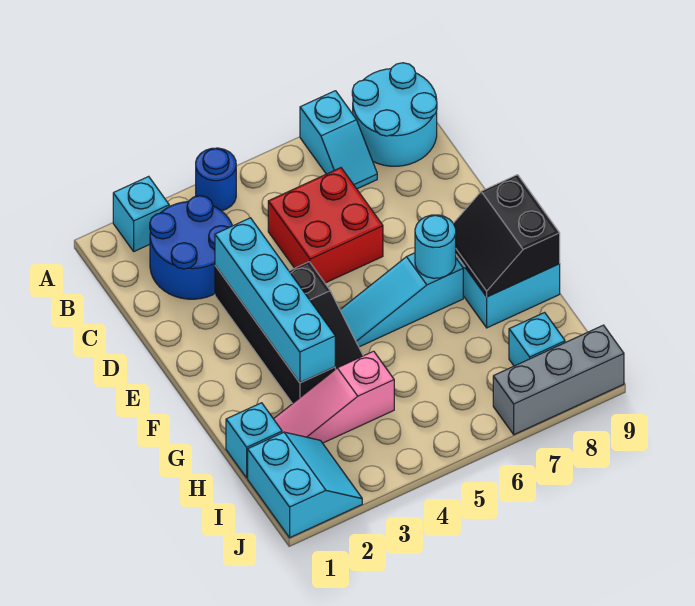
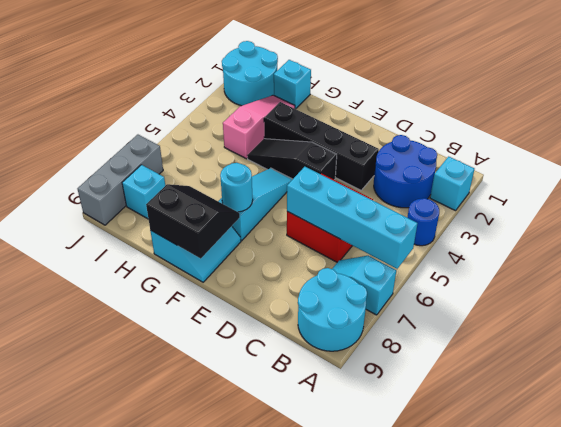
cyan brick D3:G3 level 2 -> cyan brick A6:D6 level 2
cyan slope I1:J2 level 1 top 1 -> cyan round brick I1:J2 level 1

